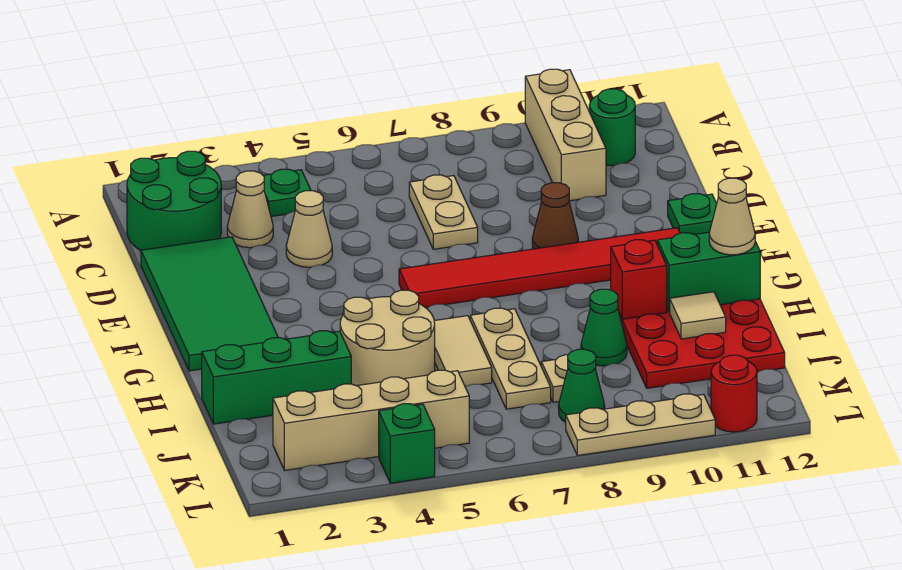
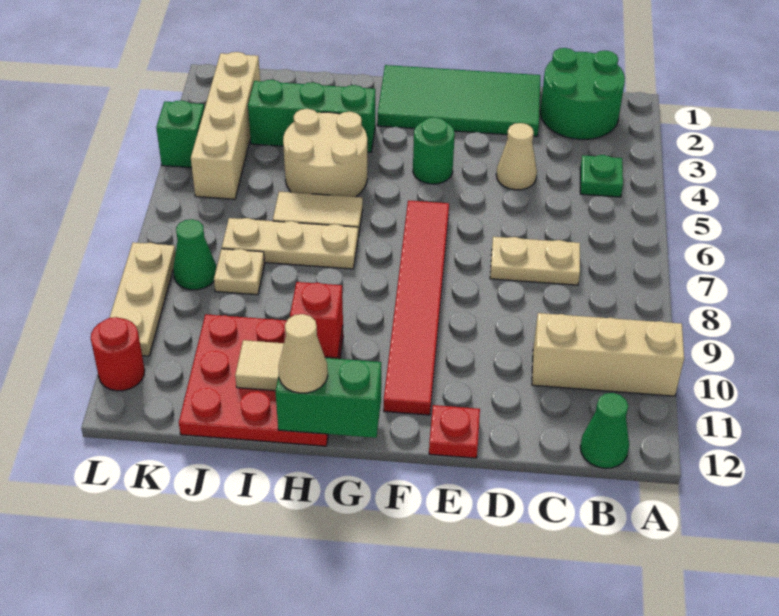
green round brick B11 level 1 -> green round brick F4 level 1
tan cone C3 level 1 -> none
brown cone E9 level 1 -> none
green plate E12 level 1 -> red plate E12 level 1
green brick H11:H12 level 2 -> green brick G12:H12 level 2
green brick I1:I3 level 1 -> green brick H3:J3 level 1
green cone I9 level 1 -> green cone B12 level 1

